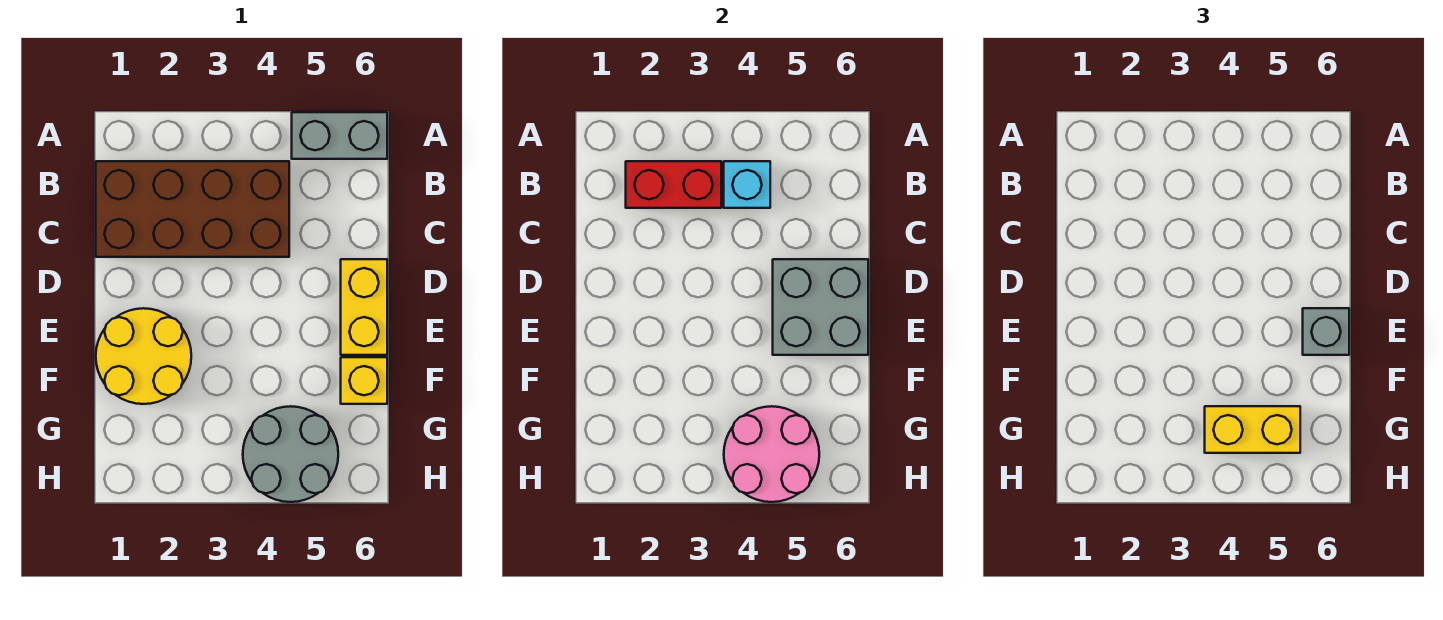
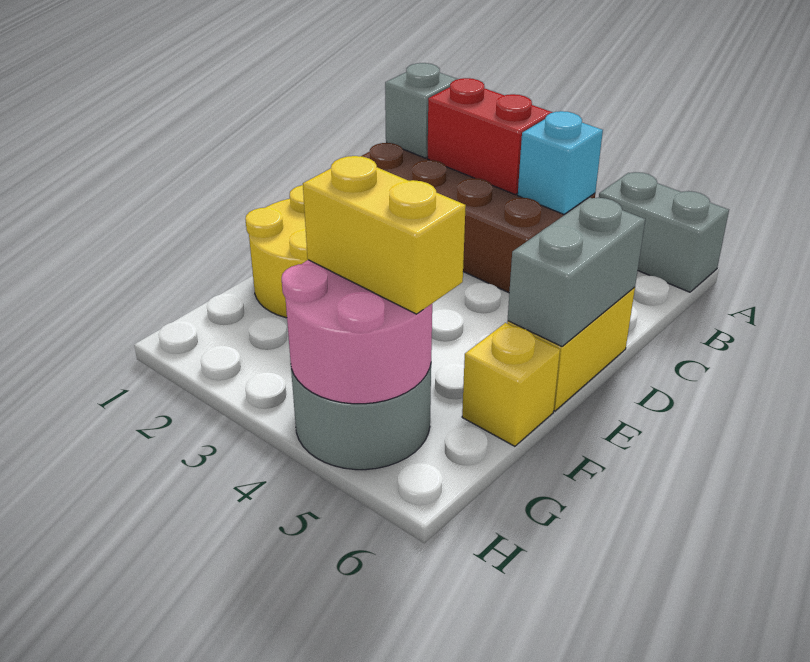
grey brick D5:E6 level 2 -> grey brick D6:E6 level 2
grey brick E6 level 3 -> grey brick B1 level 2

